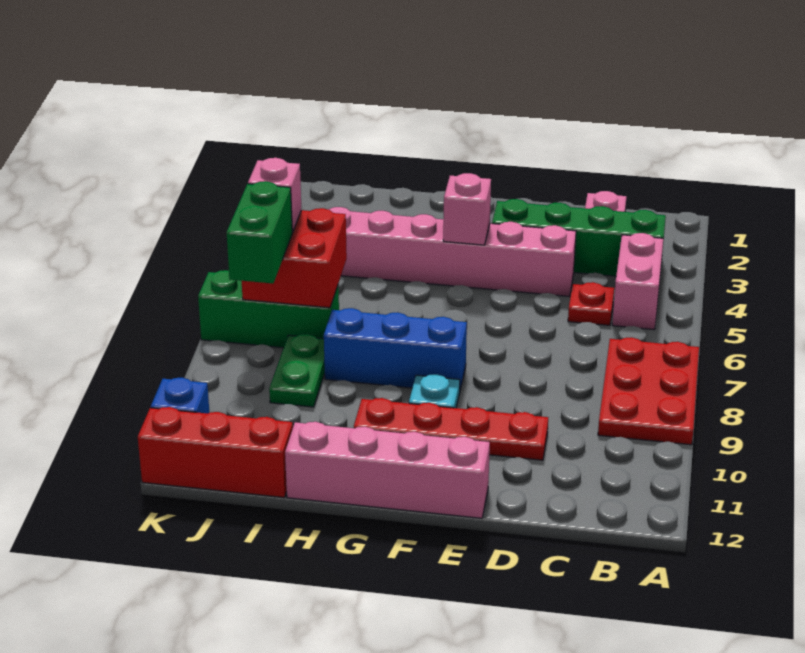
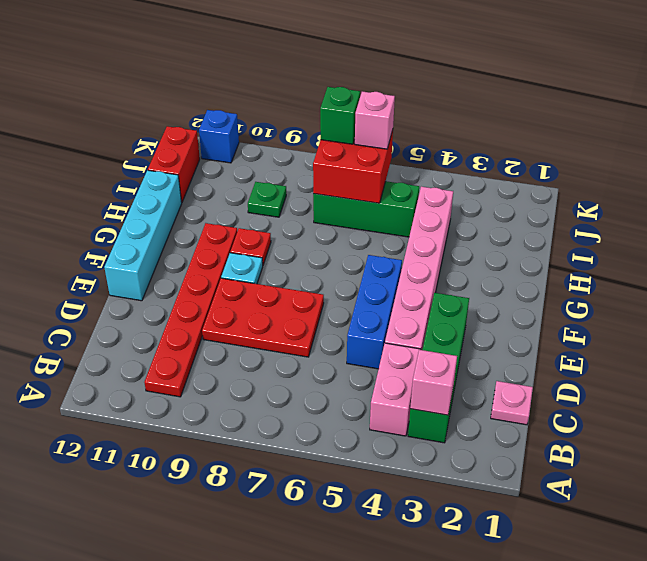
red plate A7:B9 level 1 -> red plate D7:E9 level 1
pink brick B4:B5 level 1 -> pink brick B4:C4 level 1
red plate C5 level 1 -> red plate G9 level 1
red plate D10:G10 level 1 -> red plate B10:G10 level 1
pink brick E12:H12 level 1 -> cyan brick E12:H12 level 1
pink brick F4 level 2 -> pink brick B3 level 2
blue brick F8:H8 level 1 -> blue brick D5:F5 level 1
green brick I7:K7 level 1 -> green brick I5:I7 level 1
green plate I8:I9 level 1 -> green plate I9 level 1
red brick I12:K12 level 1 -> red brick I12:J12 level 1
green brick J7:J8 level 3 -> green brick J7 level 3

